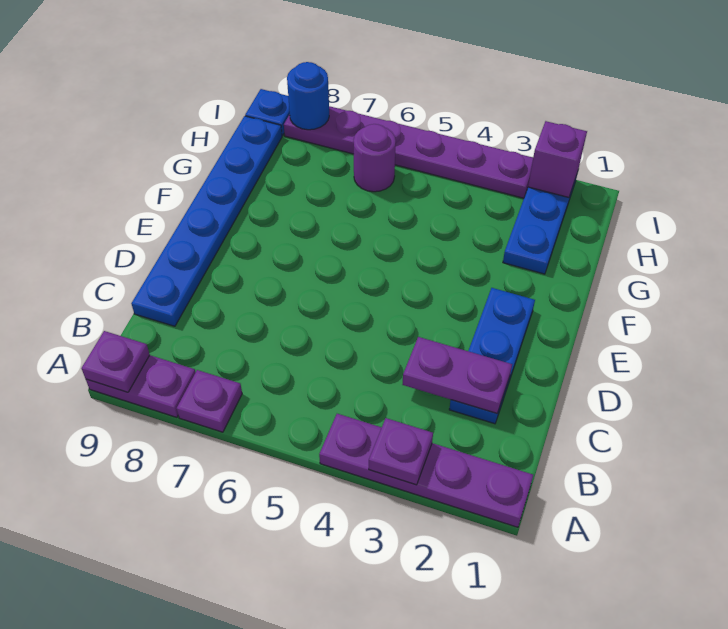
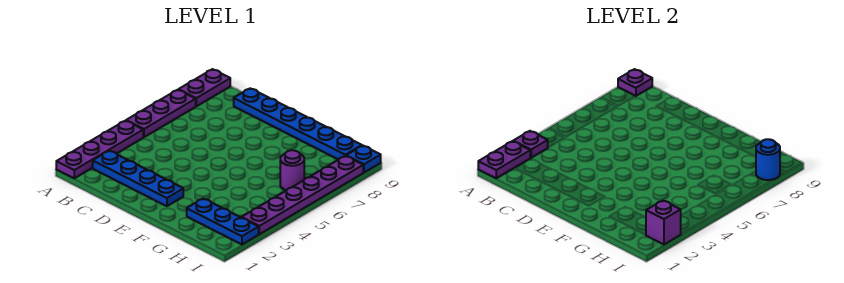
purple plate A7 level 1 -> purple plate A5:A7 level 1
blue plate C2:E2 level 1 -> blue plate B2:E2 level 1
purple plate C2:C3 level 2 -> purple plate A1:A2 level 2

